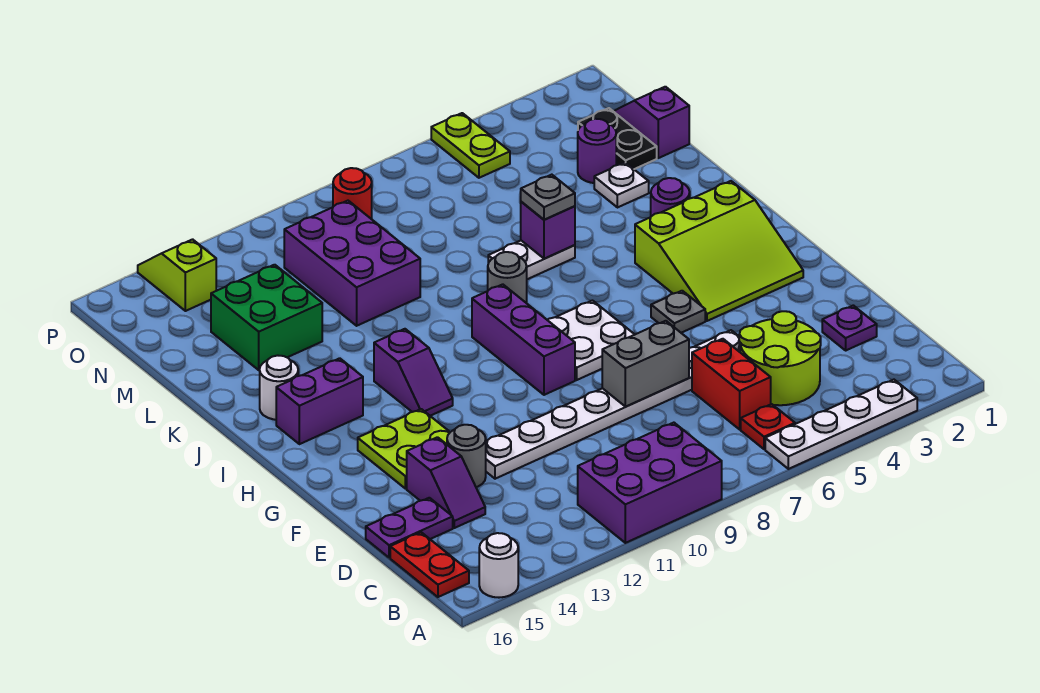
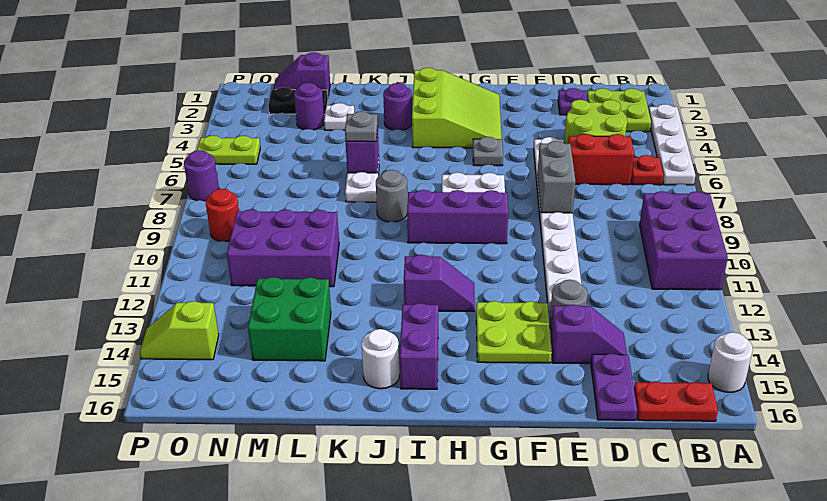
none -> lime plate B2:C3 level 1
none -> purple round brick P7 level 1

